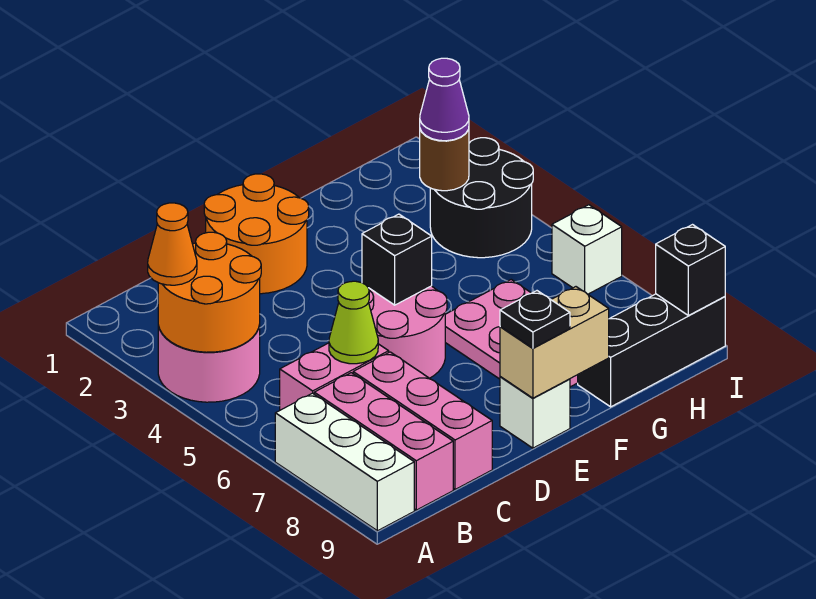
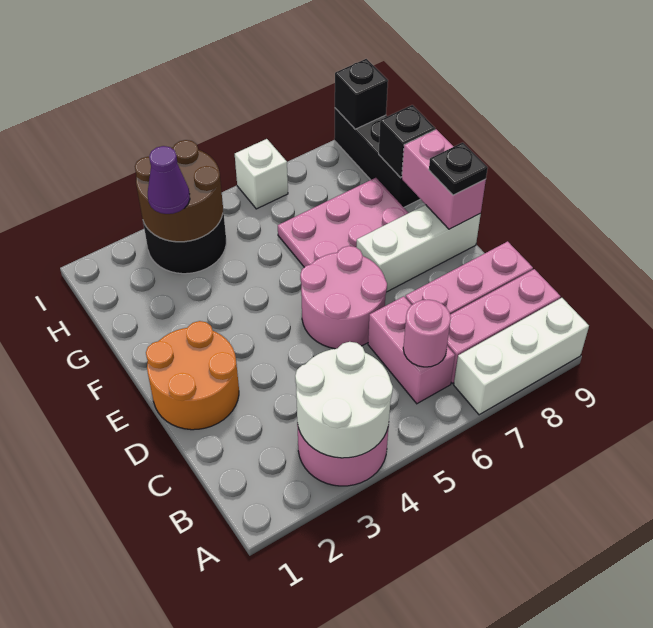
orange round brick A3:B4 level 2 -> white round brick A3:B4 level 2
orange cone A3 level 3 -> none
none -> pink round brick B6 level 2
lime cone C6 level 2 -> none
black brick E5 level 2 -> black brick G9 level 2
white brick E9 level 1 -> white brick E7:E9 level 1
tan brick E9:F9 level 2 -> pink brick E9:F9 level 2
brown round brick H3 level 2 -> brown round brick H3:I4 level 2

